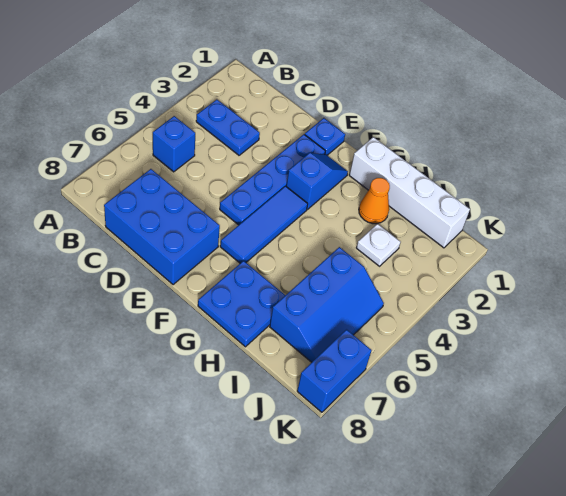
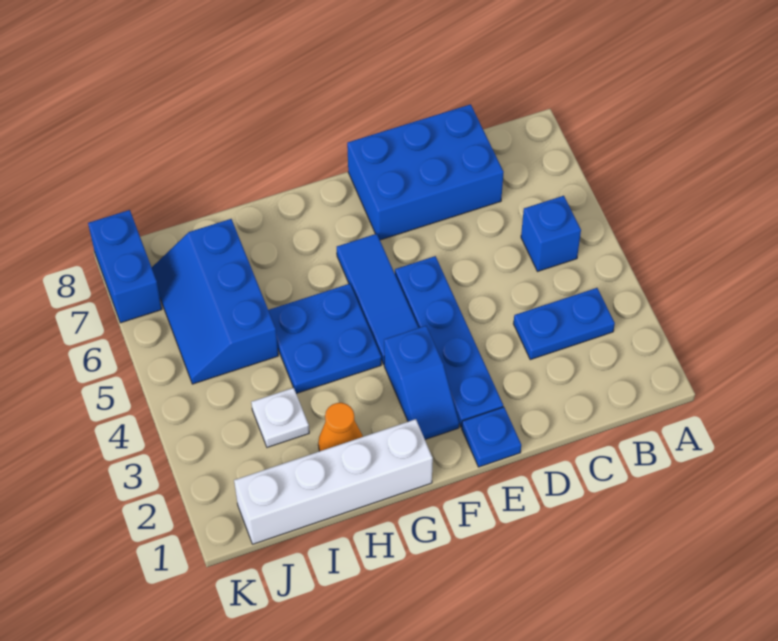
blue plate G7:H8 level 1 -> blue plate G4:H5 level 1

